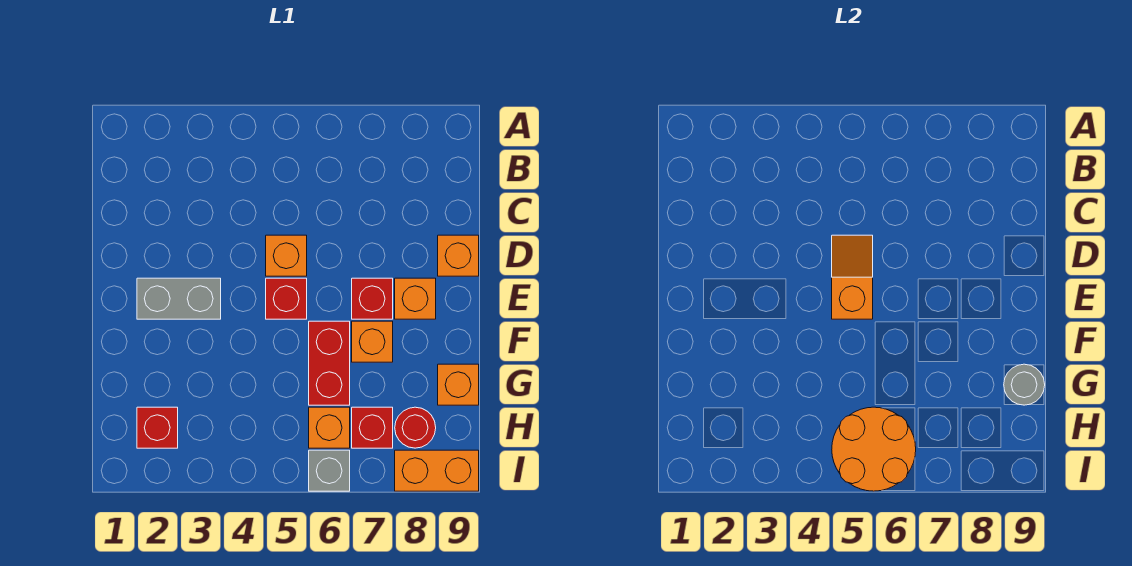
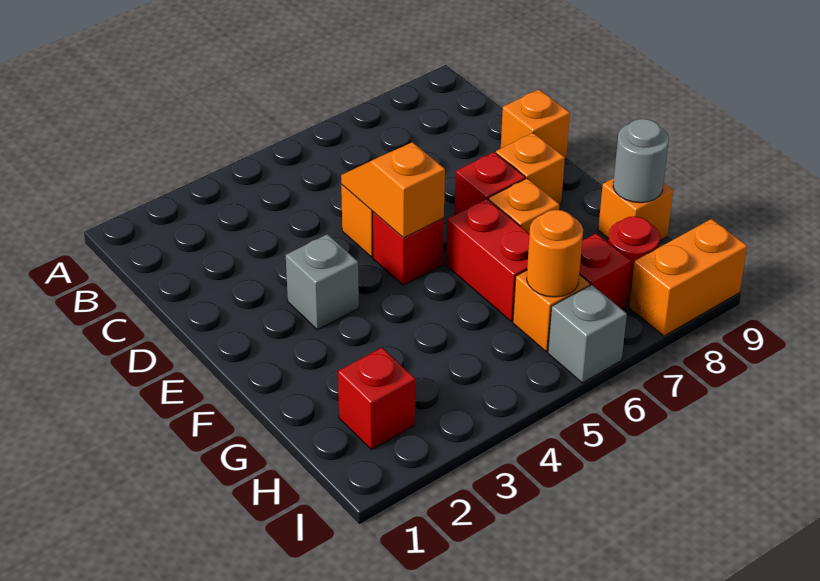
grey brick E2:E3 level 1 -> grey brick E3 level 1
orange round brick H5:I6 level 2 -> orange round brick H6 level 2

